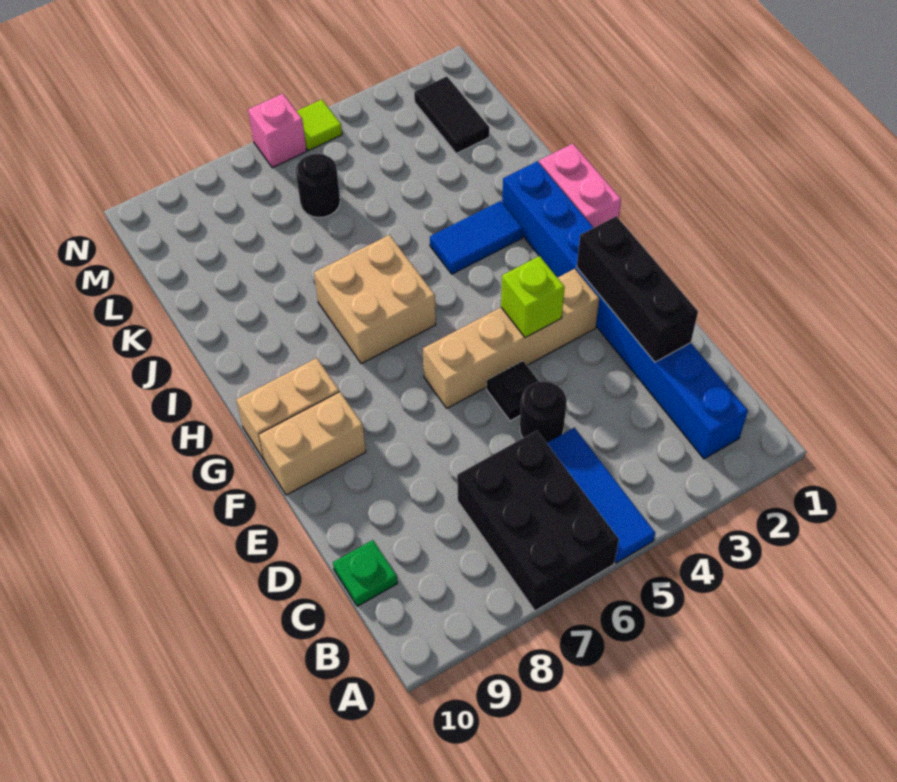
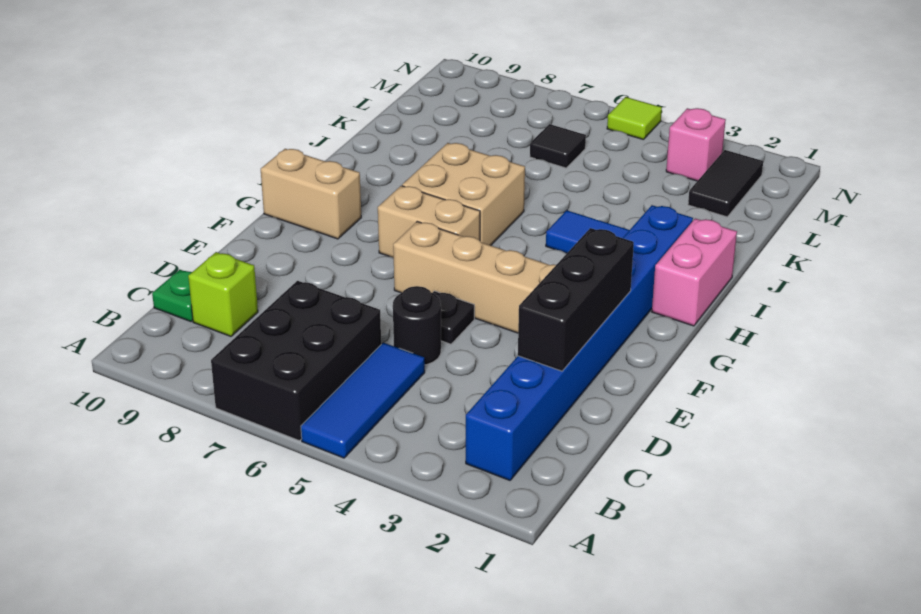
lime brick F4 level 2 -> lime brick C9 level 1
tan brick F9:F10 level 1 -> tan brick G6:G7 level 1
black round brick L6 level 1 -> black tile L6 level 1
pink brick N6 level 1 -> pink brick M3 level 1

